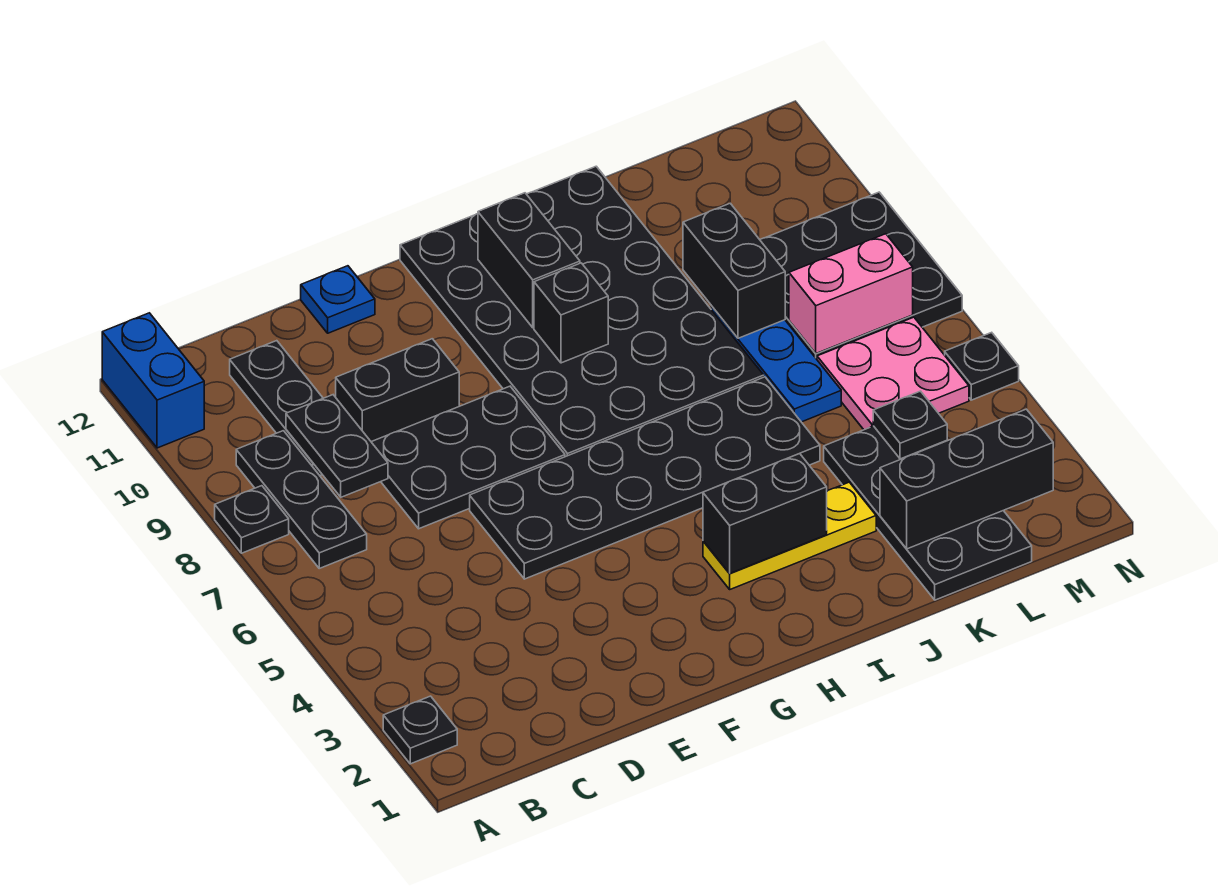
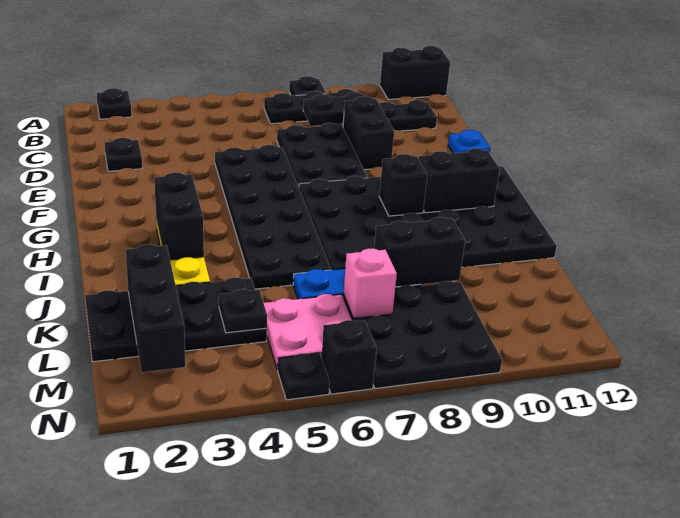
blue brick A11:A12 level 1 -> black brick A11:A12 level 1
none -> black plate D2 level 1
pink brick L7:M7 level 2 -> pink brick L7 level 2
none -> black brick N6 level 1

